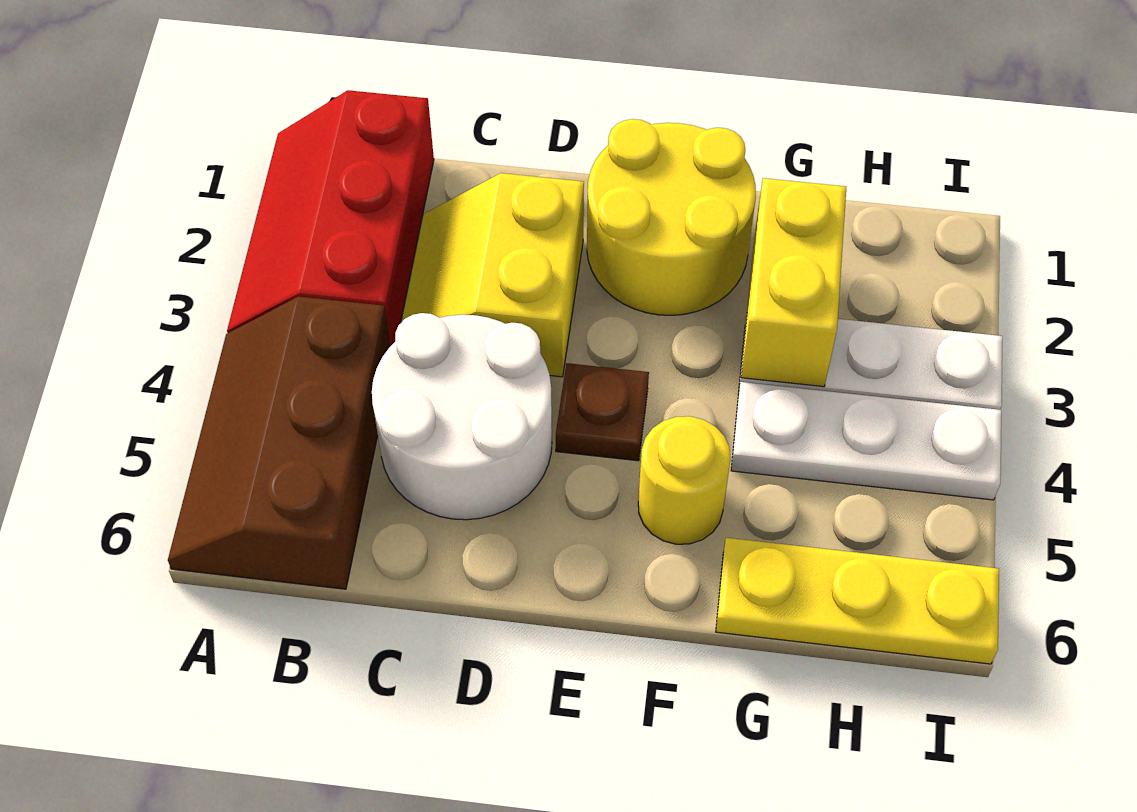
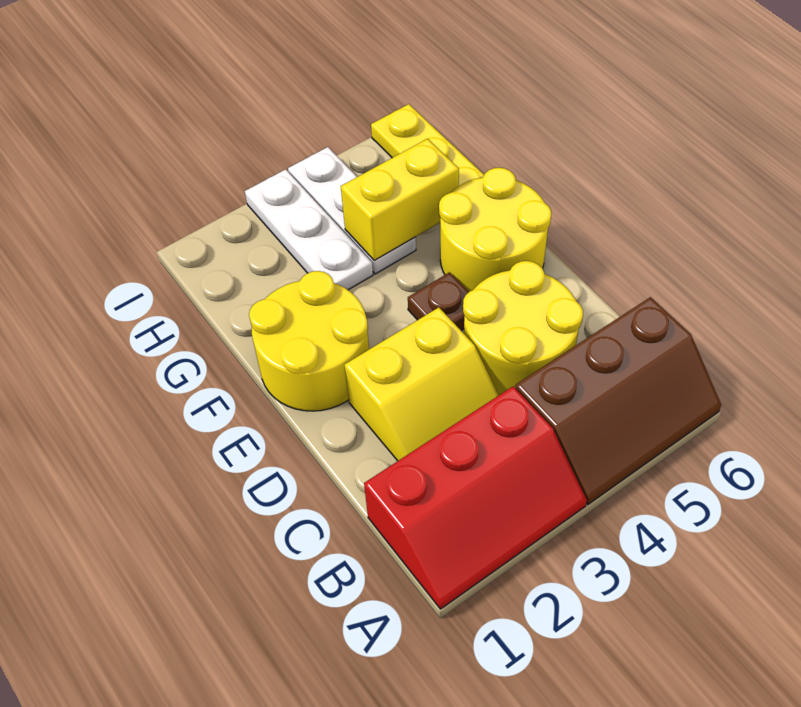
white round brick C4:D5 level 1 -> yellow round brick C4:D5 level 1
yellow round brick F5 level 1 -> yellow round brick E5:F6 level 1
yellow brick G2:G3 level 2 -> yellow brick G4:G5 level 2

